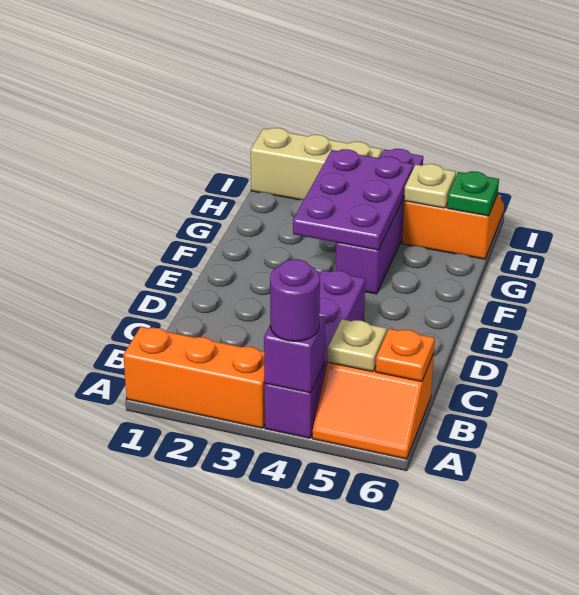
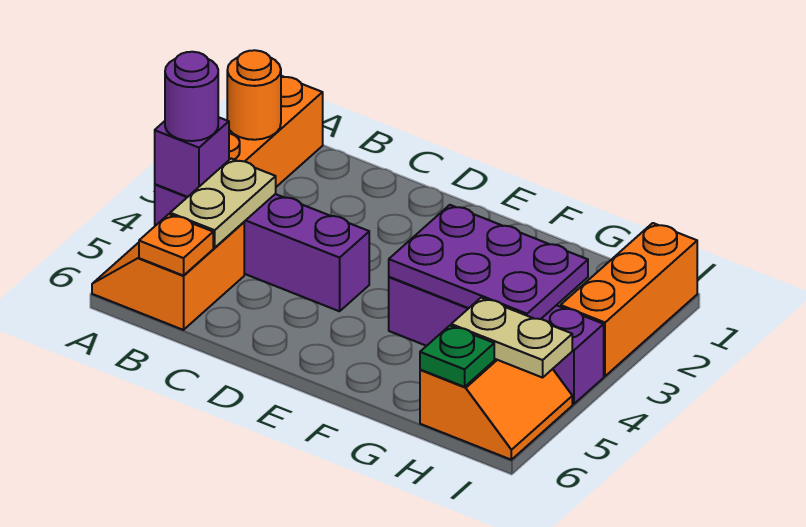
none -> orange round brick A2 level 2
tan plate B5 level 2 -> tan plate B4:B5 level 2
tan plate H5 level 2 -> tan plate H5:I5 level 2
tan brick I1:I3 level 1 -> orange brick I1:I3 level 1

